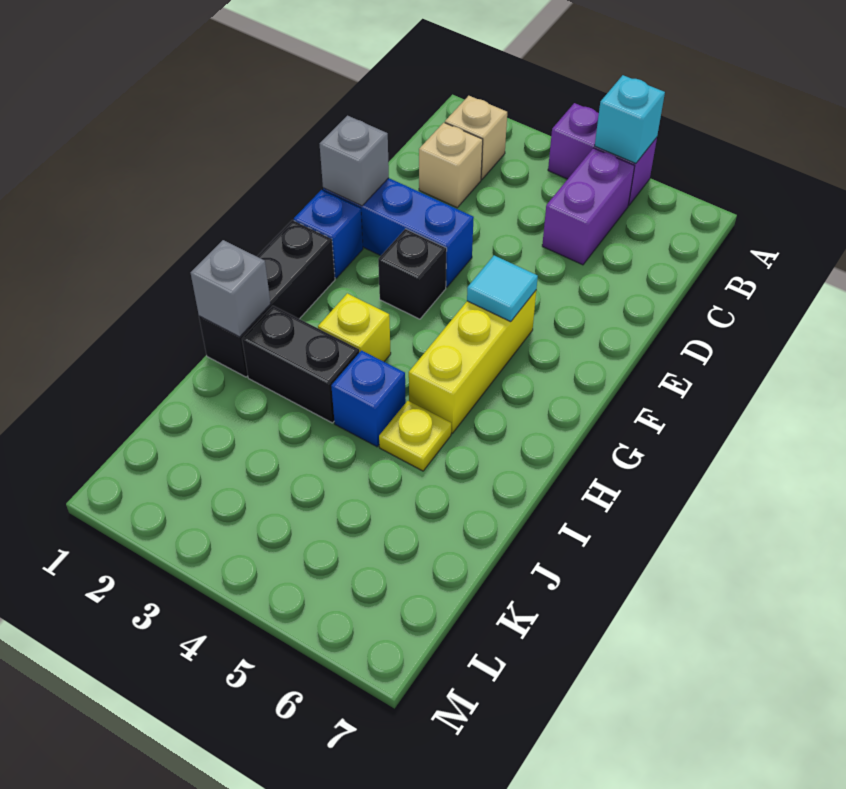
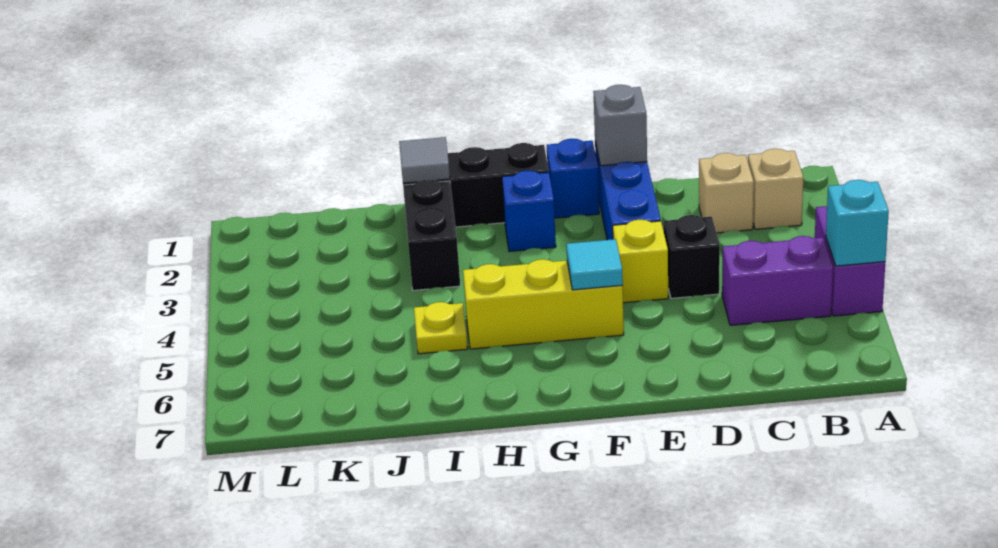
black brick F3 level 1 -> black brick D4 level 1
yellow brick H3 level 1 -> yellow brick E4 level 1
grey brick I1 level 2 -> grey tile I1 level 2
blue brick I4 level 1 -> blue brick G2 level 1

